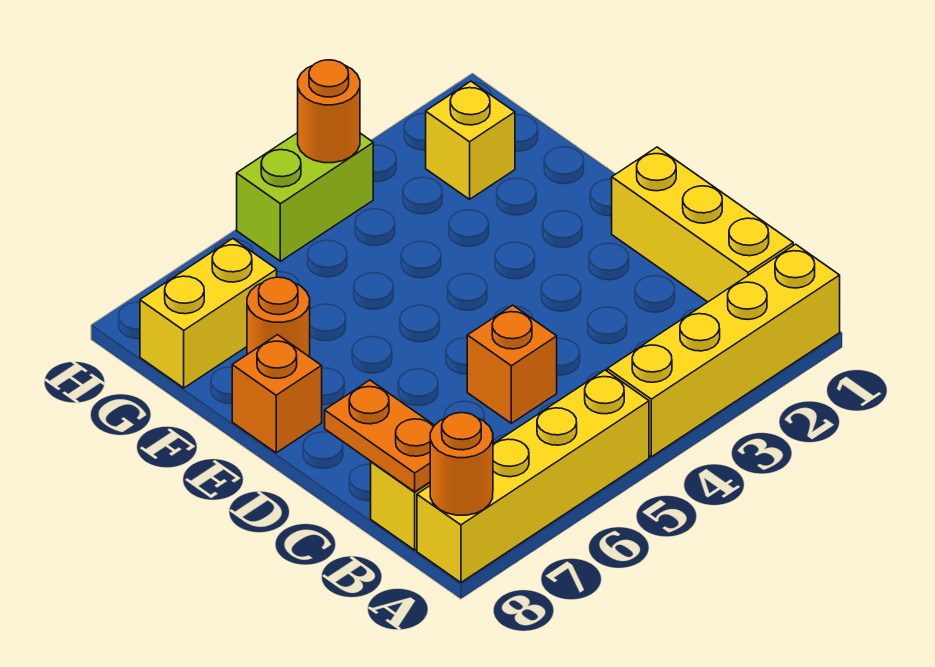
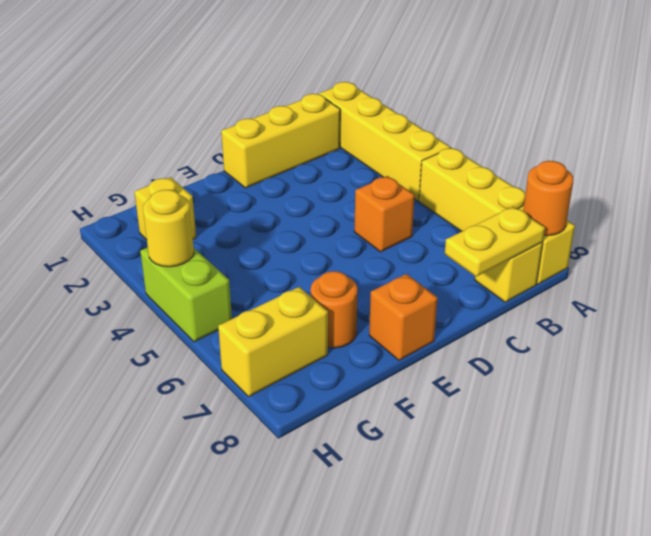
orange plate B8:C8 level 2 -> yellow plate B8:C8 level 2
yellow brick G7:G8 level 1 -> yellow brick G7:H7 level 1
orange round brick H4 level 2 -> yellow round brick H4 level 2

